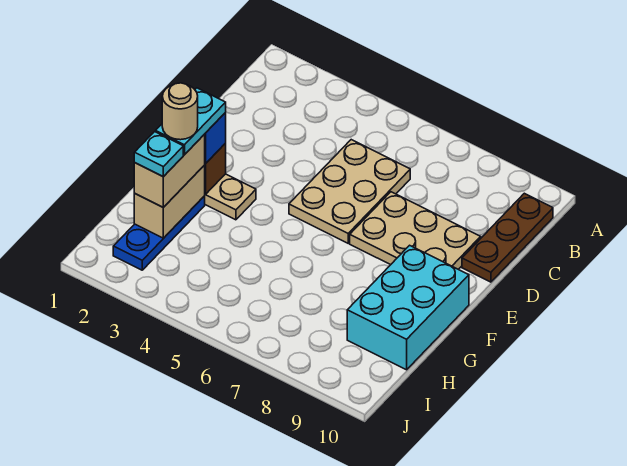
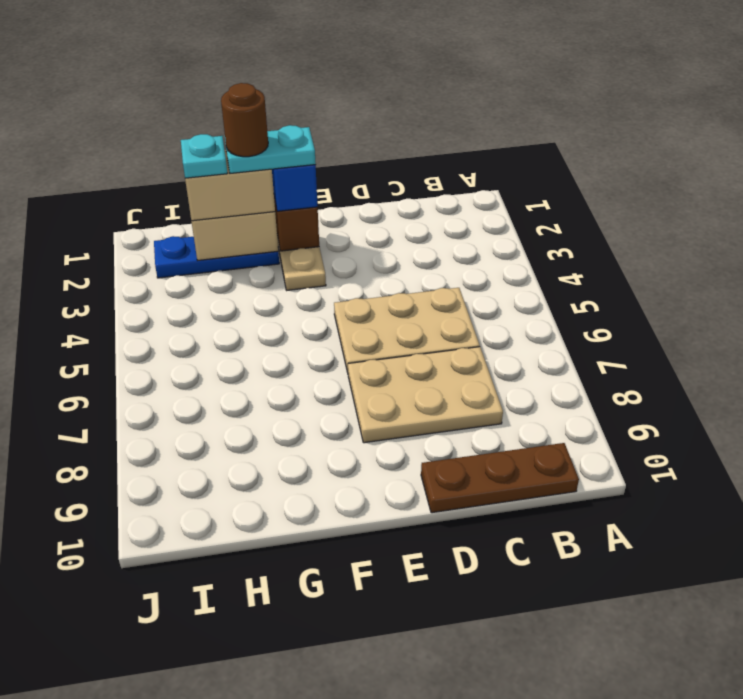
tan plate D7:E9 level 1 -> tan plate C7:E8 level 1
cyan brick F9:H10 level 1 -> none
tan round brick G2 level 5 -> brown round brick G2 level 5

